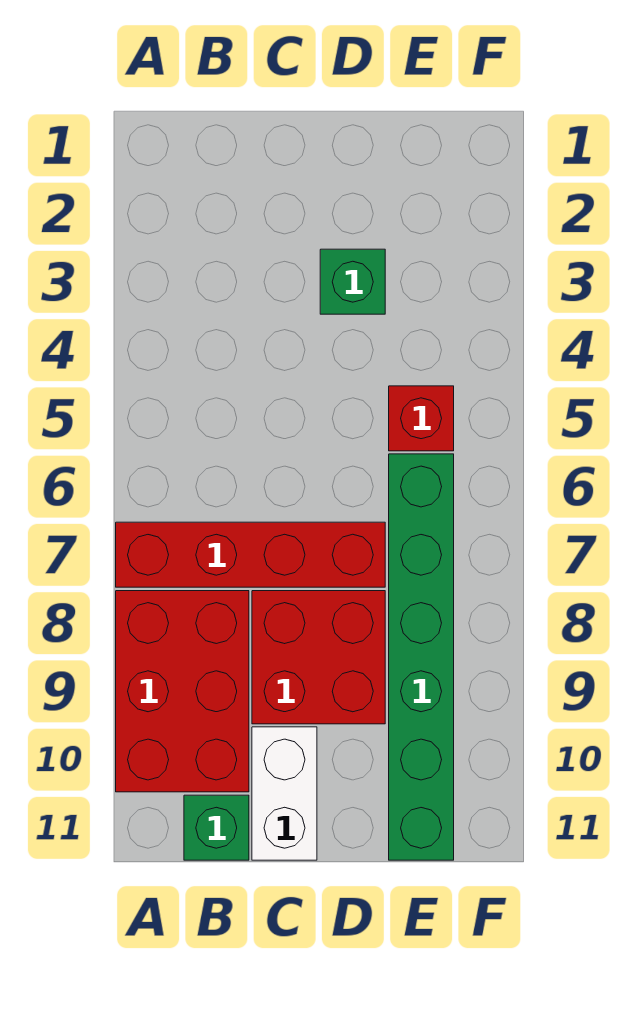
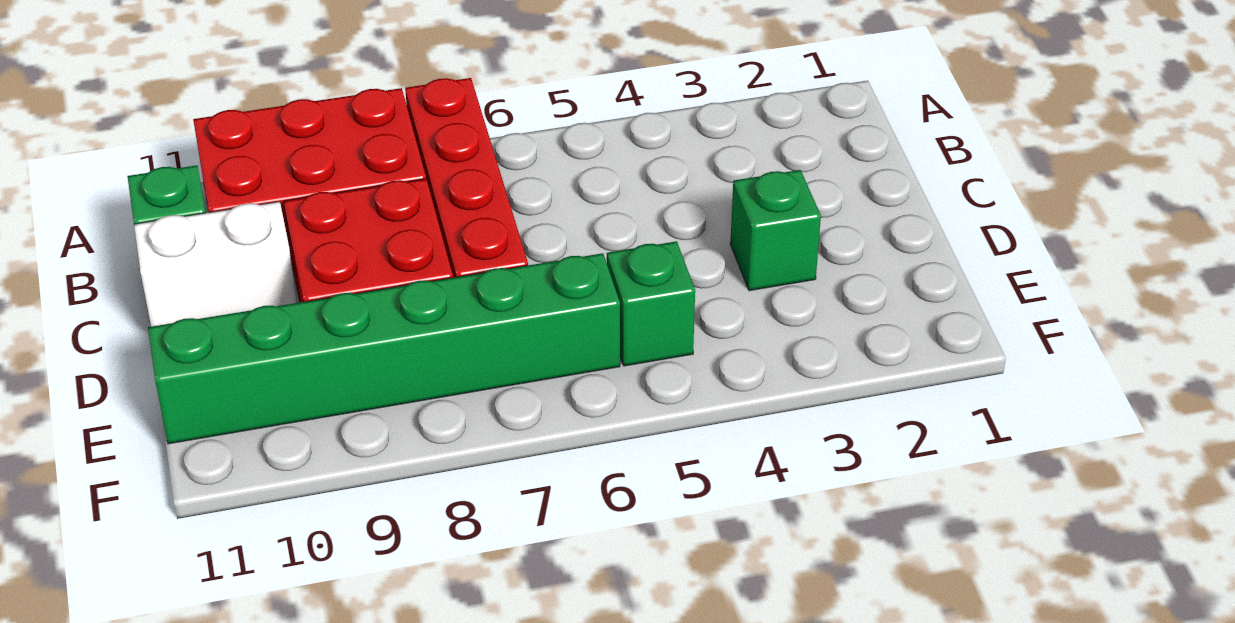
red brick E5 level 1 -> green brick E5 level 1

